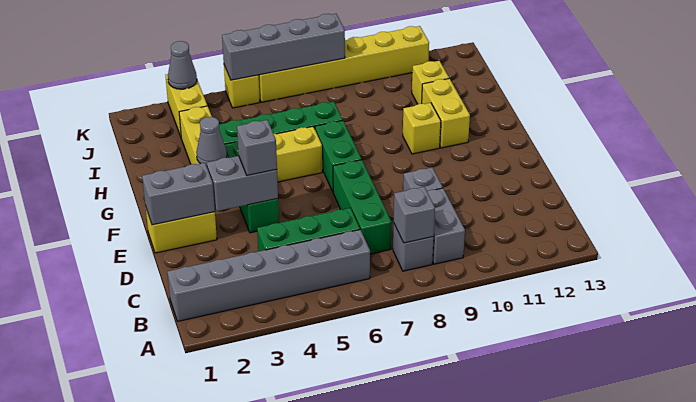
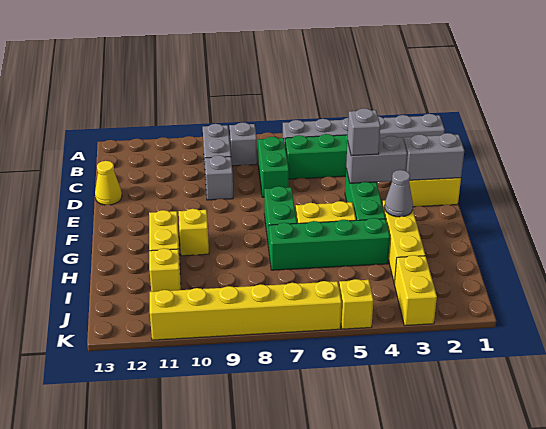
grey brick B8 level 2 -> none
green brick C7:E7 level 1 -> green brick C7:D7 level 1
none -> yellow cone D13 level 1
grey cone K3 level 2 -> none
grey brick K5:K8 level 2 -> none

